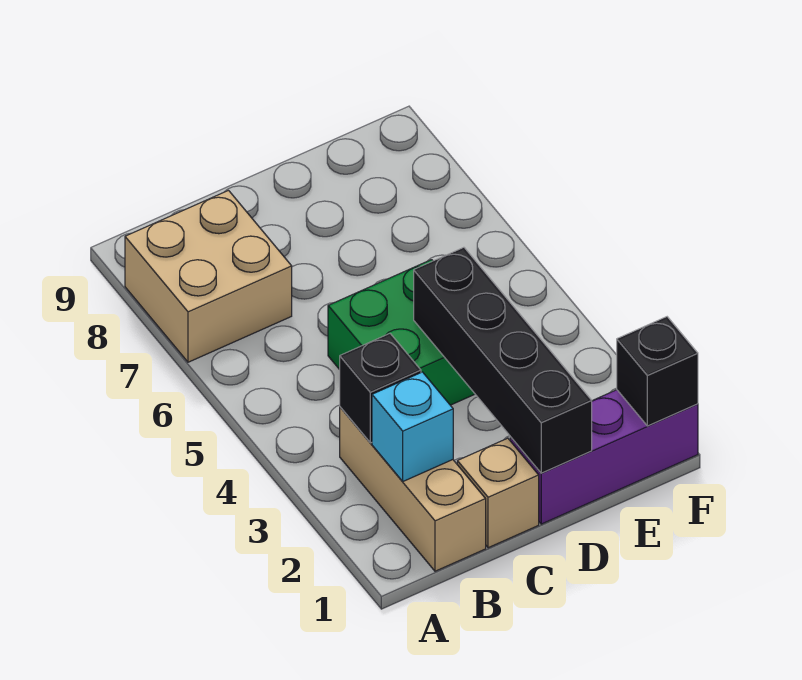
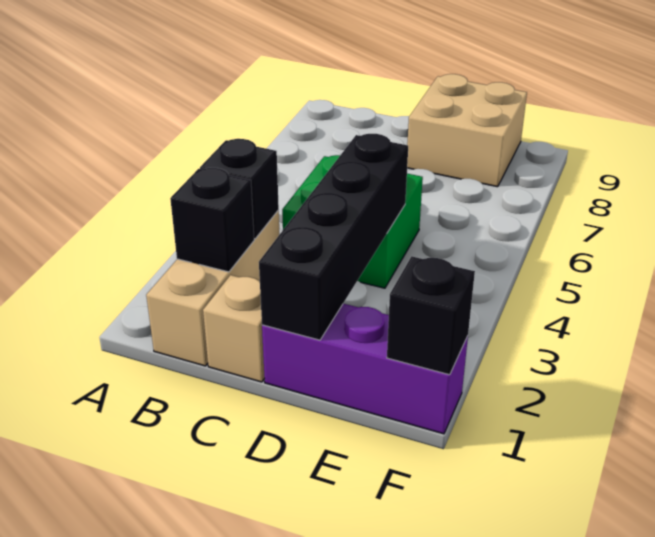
tan brick A7:B8 level 1 -> tan brick D8:E9 level 1
cyan brick B2 level 2 -> black brick B2 level 2

